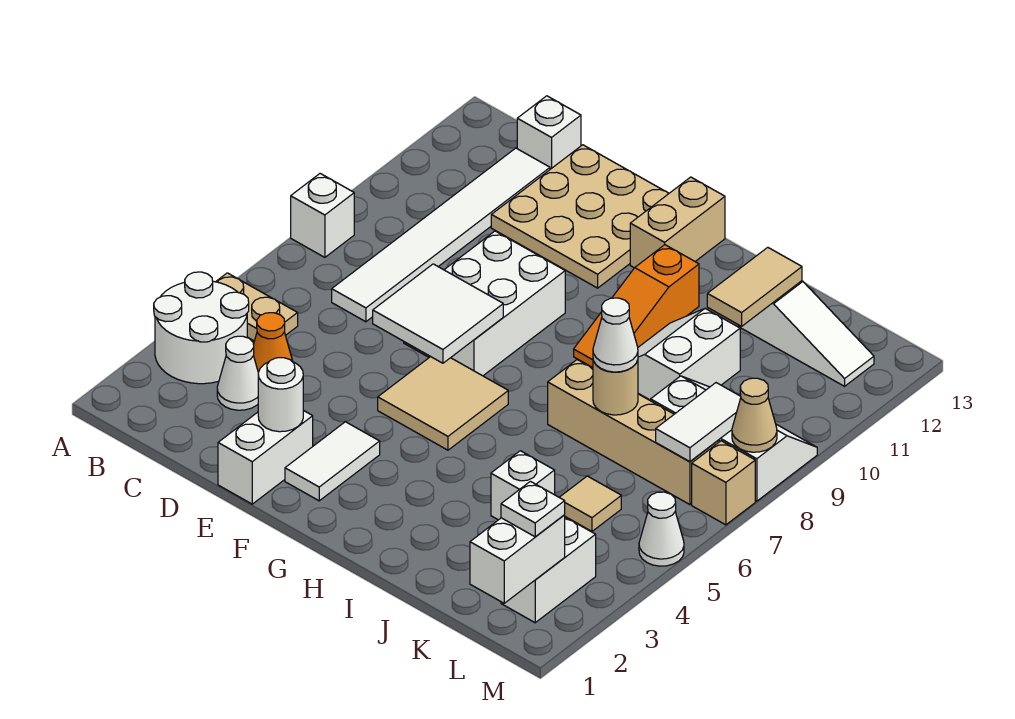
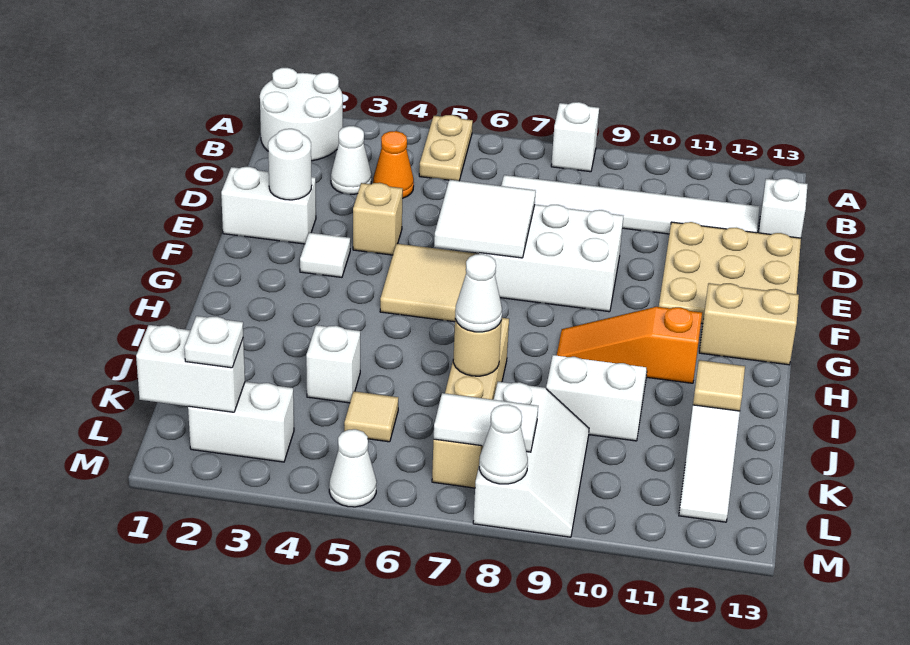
white round brick A3:B4 level 1 -> white round brick A1:B2 level 1
white tile F2:F3 level 1 -> white tile F3 level 1
tan tile J11:J12 level 2 -> tan tile J12 level 2
tan brick M7 level 1 -> tan brick E4 level 1
tan cone M8 level 2 -> white cone M8 level 2

